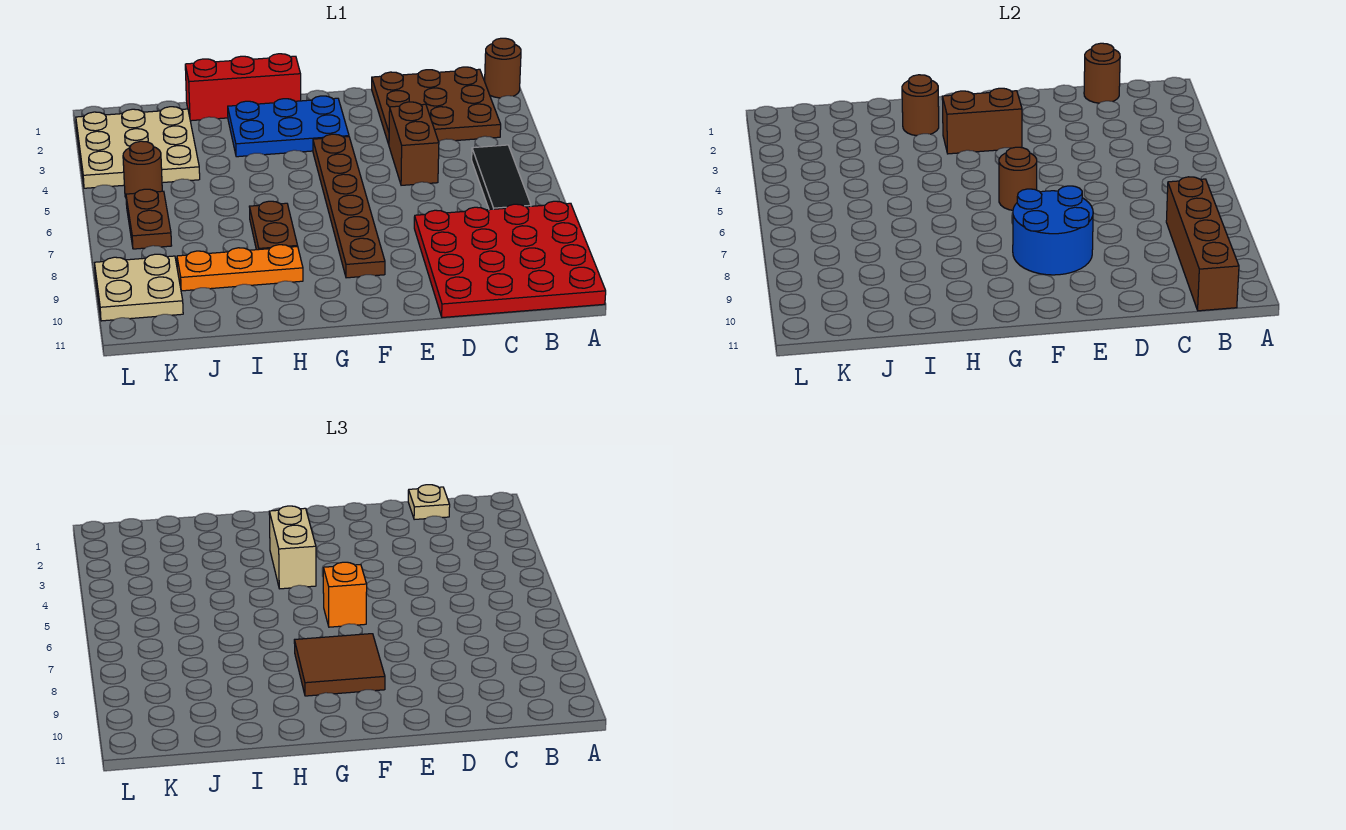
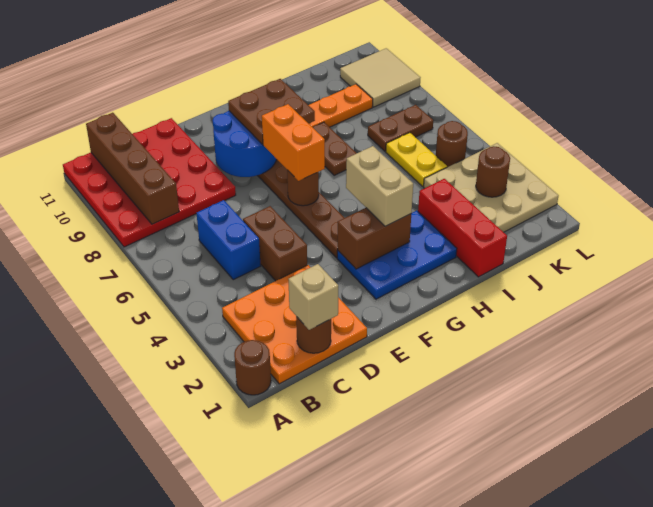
brown plate B1:D3 level 1 -> orange plate B1:D3 level 1
black tile B5:B7 level 1 -> none
tan plate C1 level 3 -> tan brick C1 level 3
none -> blue brick C5:C6 level 1
orange brick F6 level 3 -> orange brick F6:F7 level 3
brown tile F8:G9 level 3 -> brown plate F8:G9 level 3
red brick G1:I1 level 1 -> red brick I1:I3 level 1
brown round brick H2 level 2 -> brown round brick K3 level 2
none -> yellow plate J5:J6 level 1
brown plate K6:K7 level 1 -> brown plate J7:K7 level 1
tan plate K9:L10 level 1 -> tan tile K9:L10 level 1

